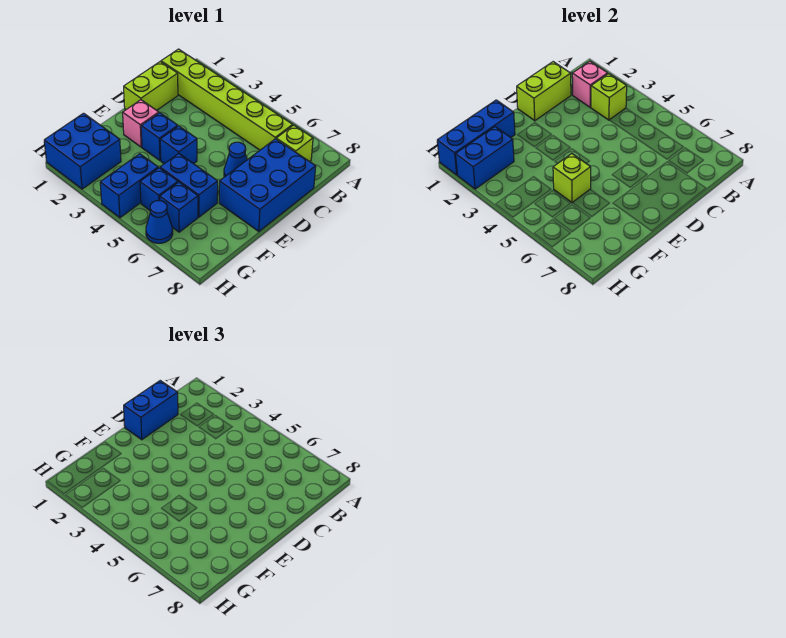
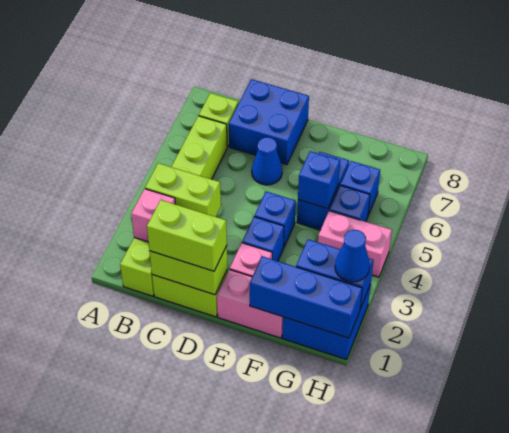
lime brick B3 level 2 -> lime brick B3:C3 level 2
blue brick C1:D1 level 3 -> lime brick C1:D1 level 3
blue brick C7:E8 level 1 -> blue brick C7:D8 level 1
none -> pink brick E1:F1 level 1
lime brick F5 level 2 -> blue brick F5 level 2
blue brick G4:H4 level 1 -> pink brick G4:H4 level 1
blue cone H6 level 1 -> blue cone H2 level 3

